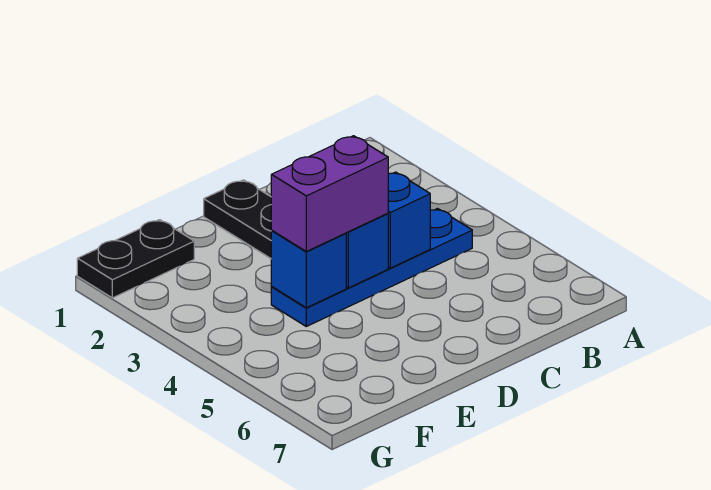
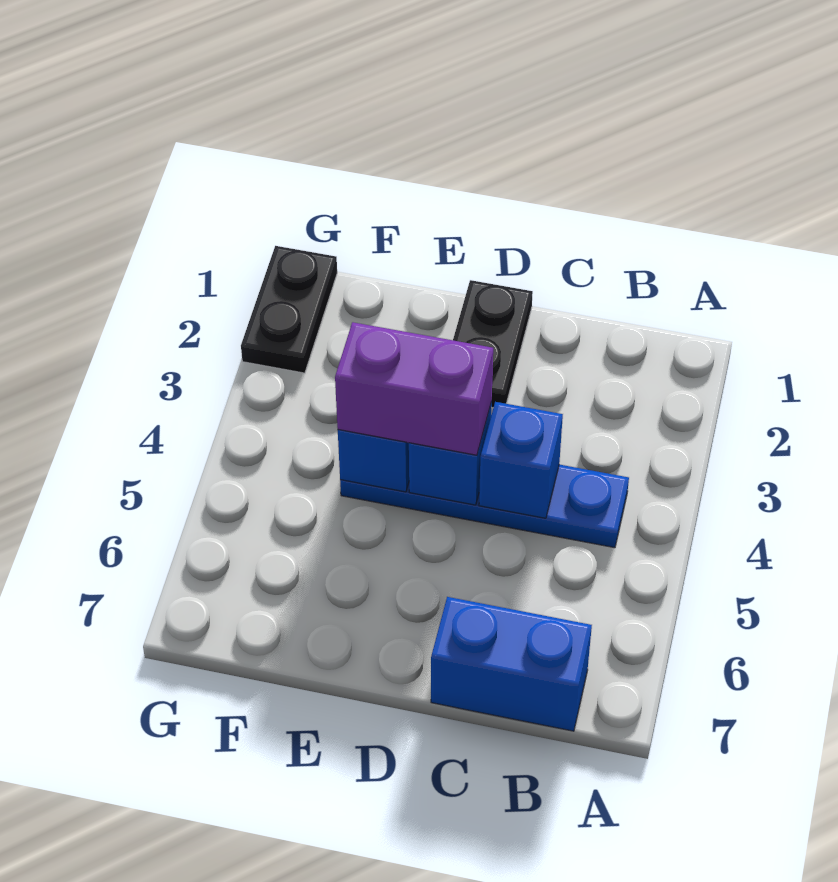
none -> blue brick B7:C7 level 1
black plate F1:G1 level 1 -> black plate G1:G2 level 1

